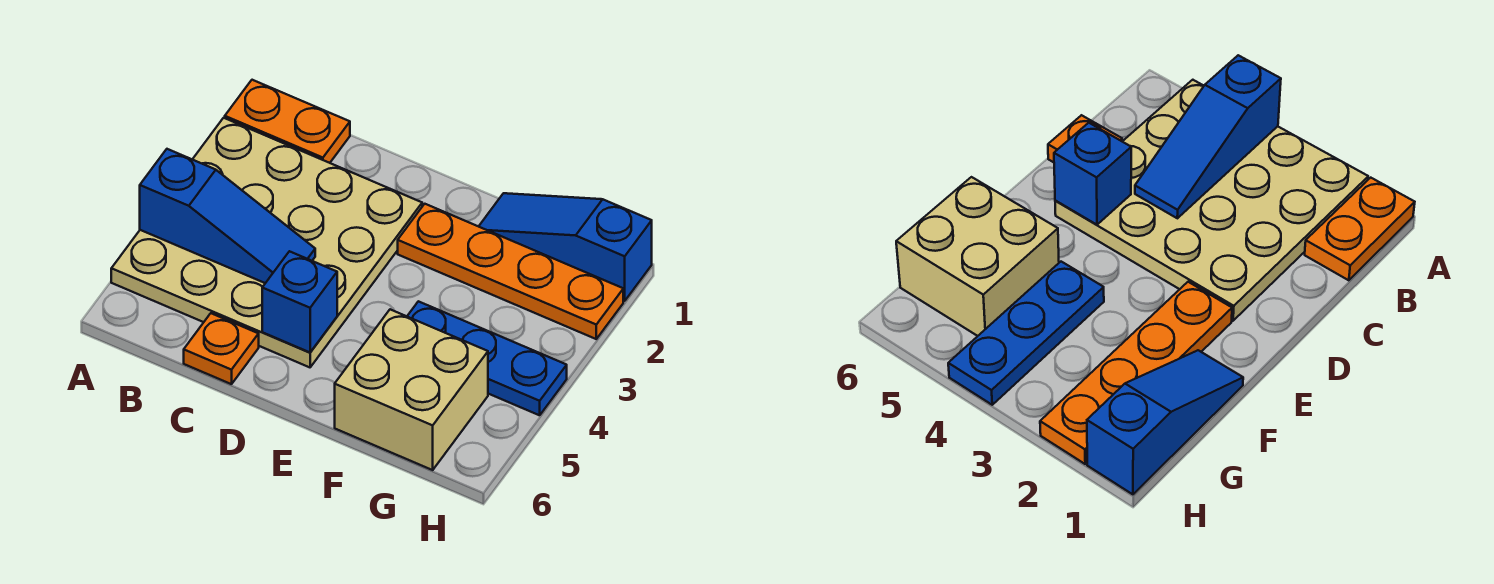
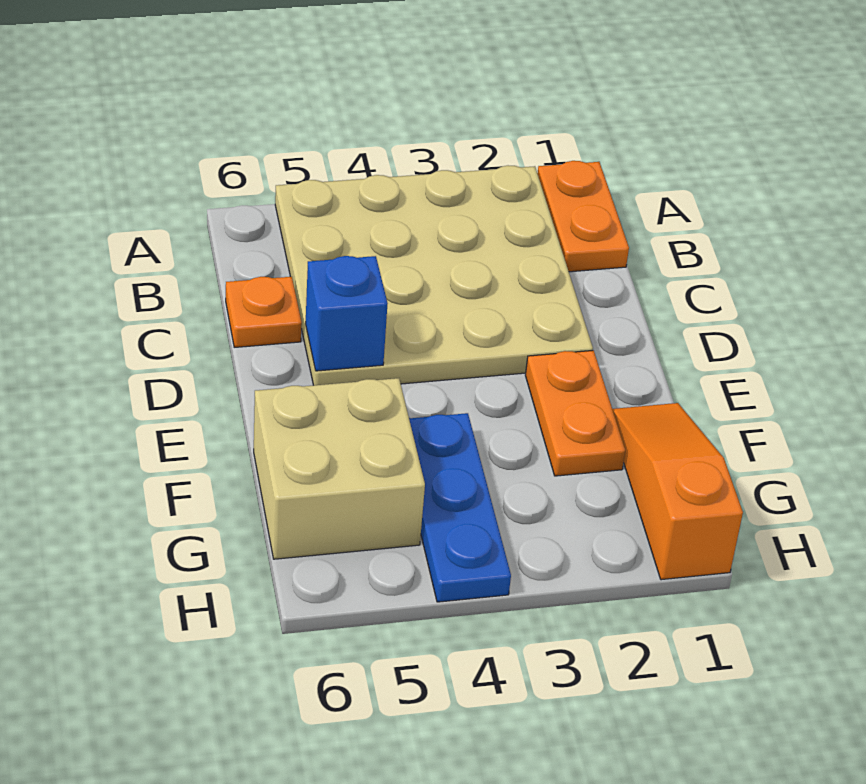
blue slope A4:C4 level 2 top A -> none
orange plate E2:H2 level 1 -> orange plate E2:F2 level 1
blue slope F1:H1 level 1 top H -> orange slope F1:H1 level 1 top H

